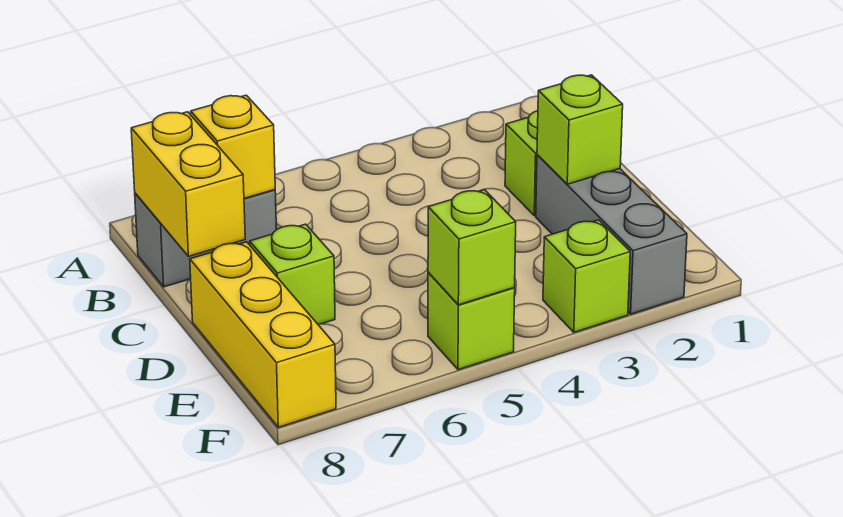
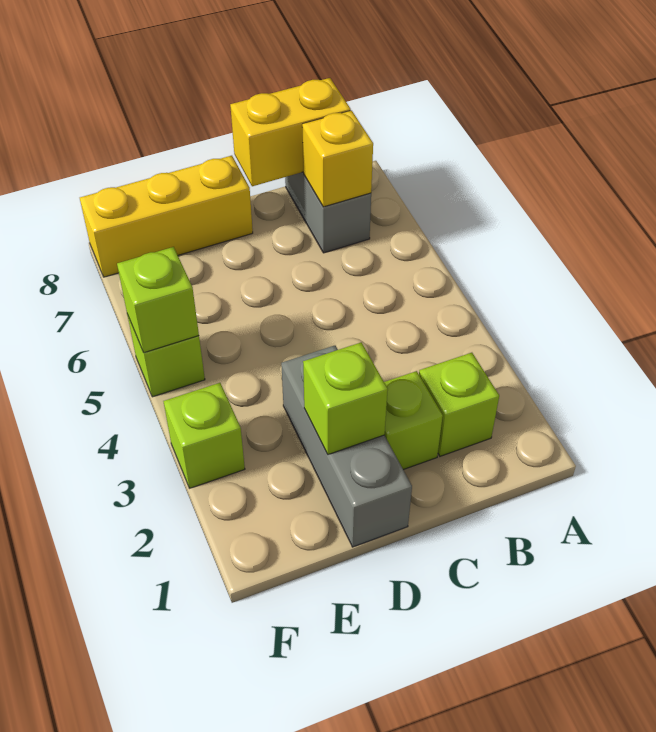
grey brick D2:F2 level 1 -> grey brick D1:D3 level 1
lime brick D7 level 1 -> lime brick B2 level 1

